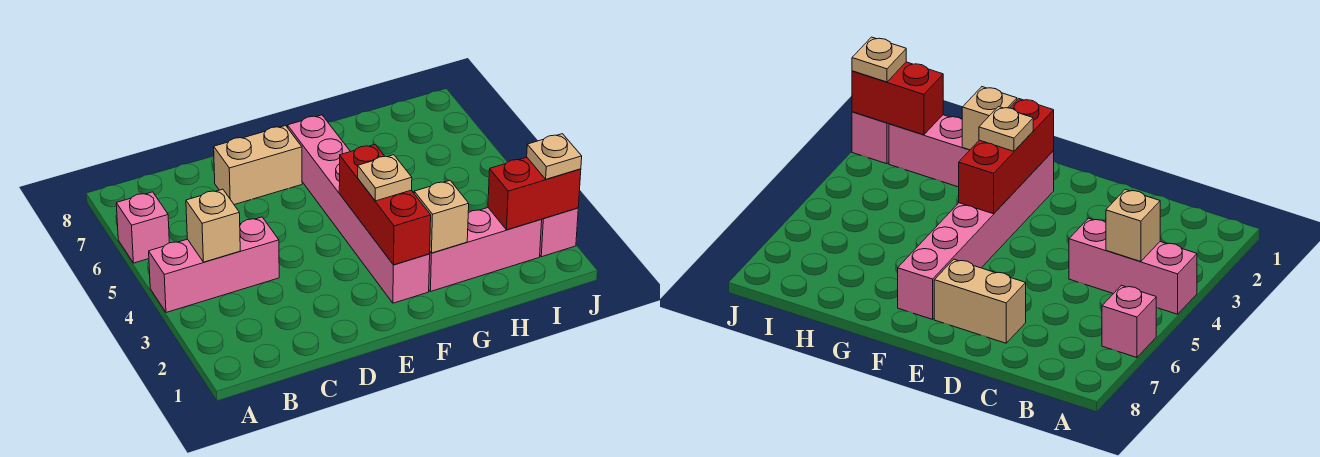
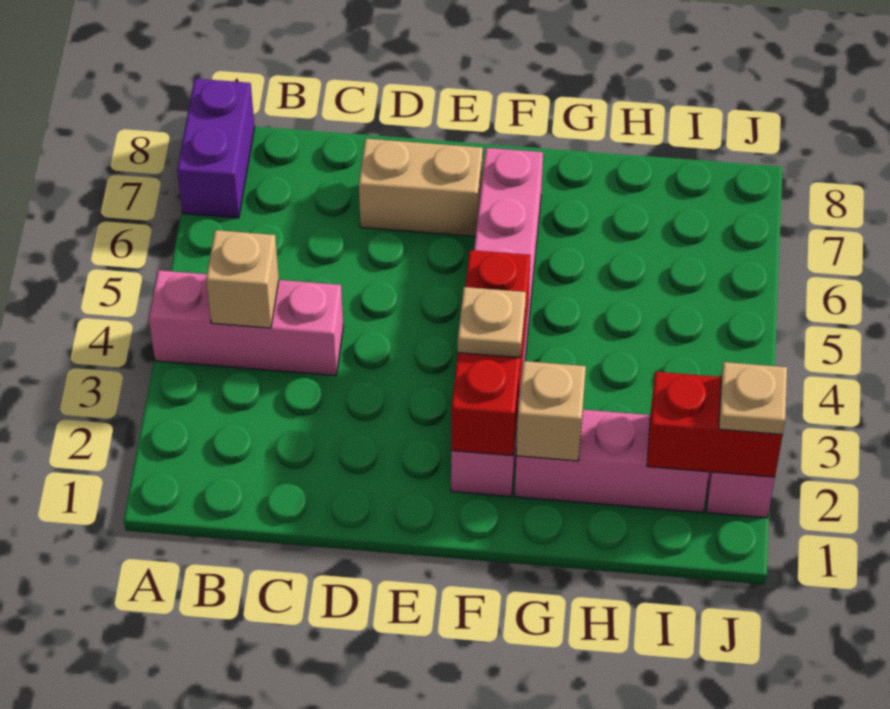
pink brick A6 level 1 -> none
none -> purple brick A7:A8 level 1

